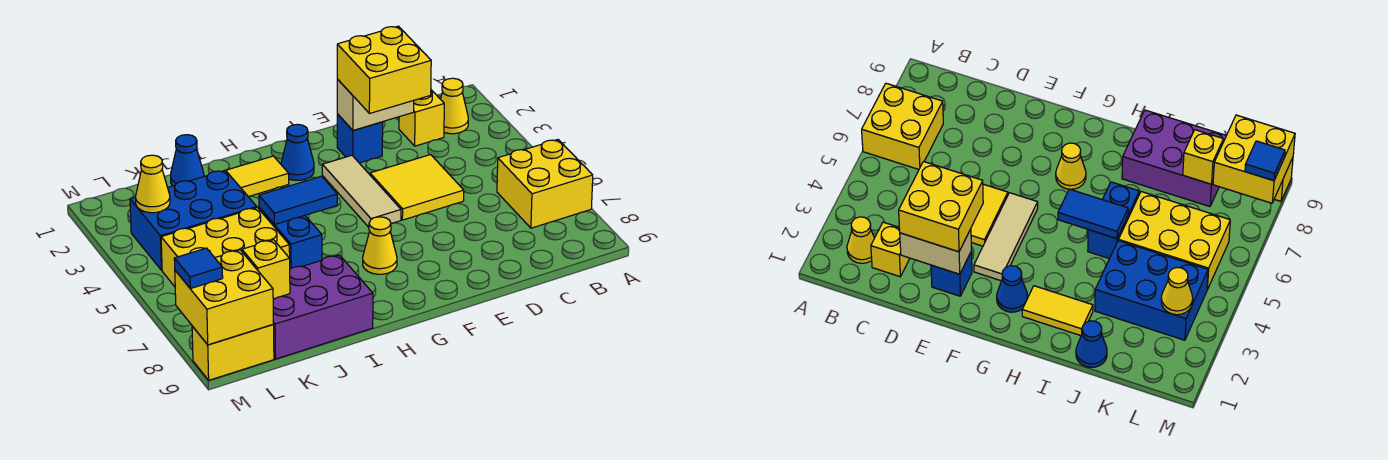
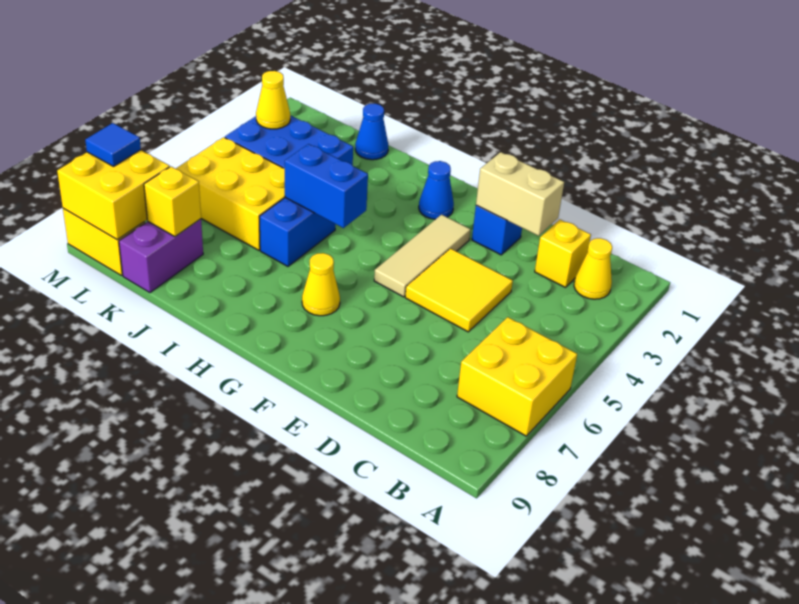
yellow brick D2:E3 level 3 -> none
yellow tile H2:I2 level 1 -> none
blue tile H5:I5 level 2 -> blue brick H5:I5 level 2
purple brick I8:K9 level 1 -> purple brick K8:K9 level 1

